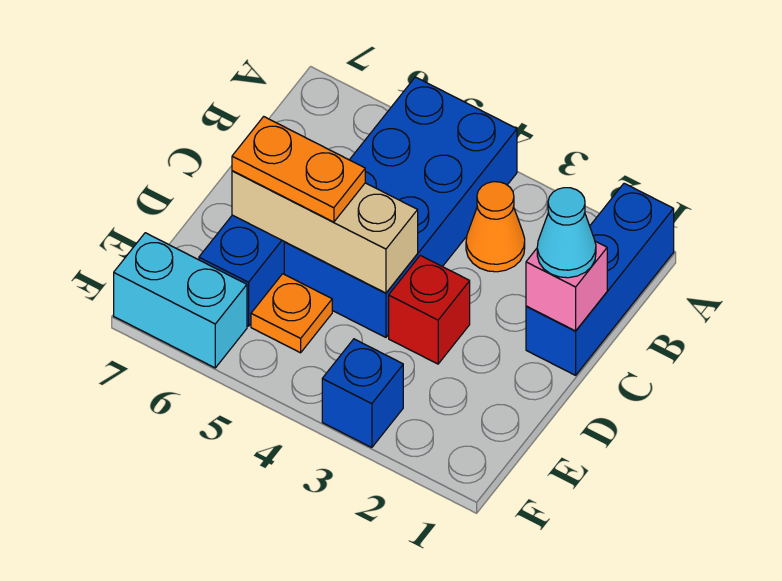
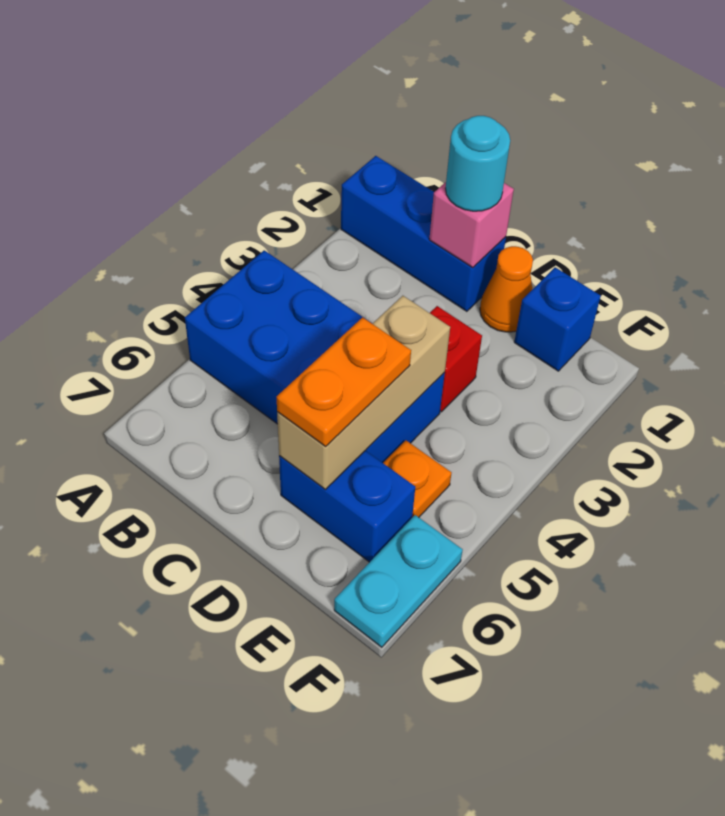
orange cone B3 level 1 -> orange cone D1 level 1
cyan cone C1 level 3 -> cyan round brick C1 level 3
blue brick F3 level 1 -> blue brick E1 level 1
cyan brick F6:F7 level 1 -> cyan plate F6:F7 level 1

